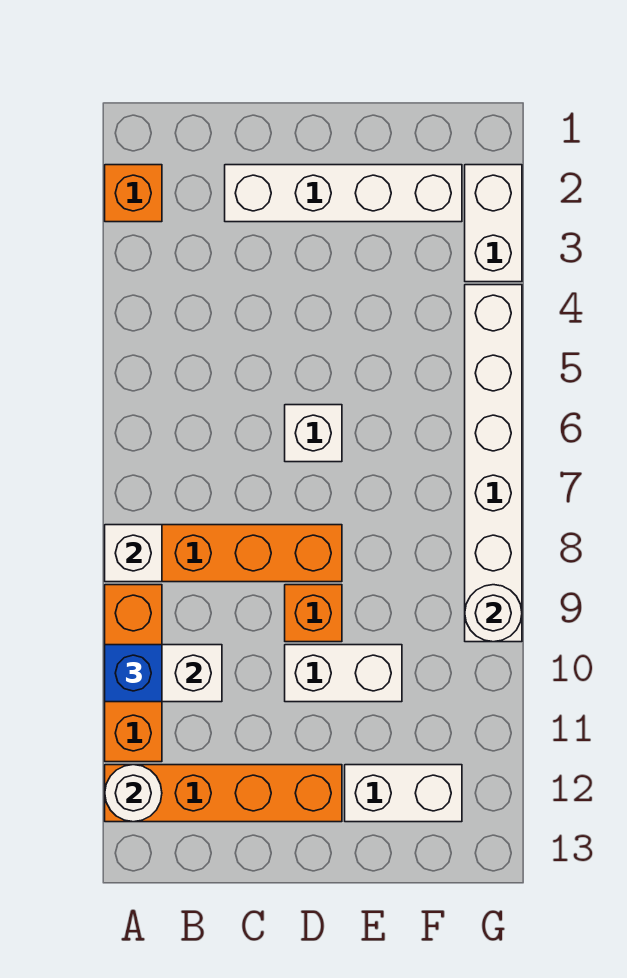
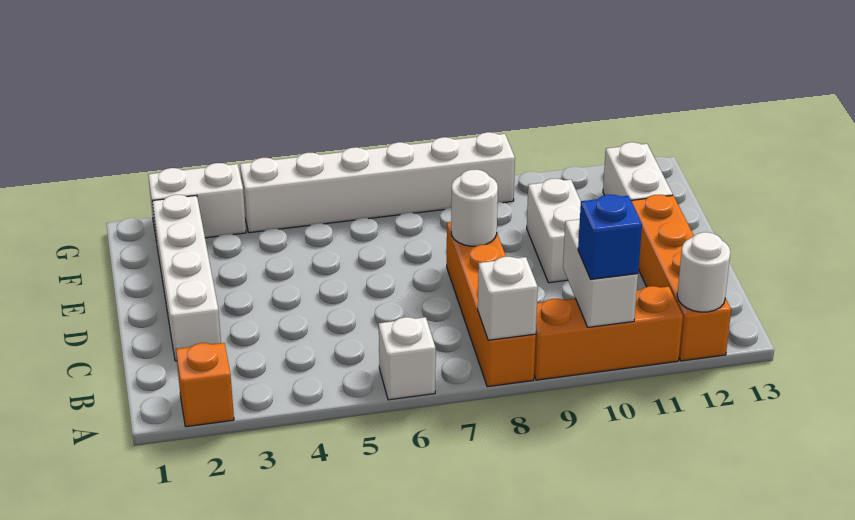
white brick D6 level 1 -> white brick A6 level 1
orange brick D9 level 1 -> none
white round brick G9 level 2 -> white round brick D8 level 2

